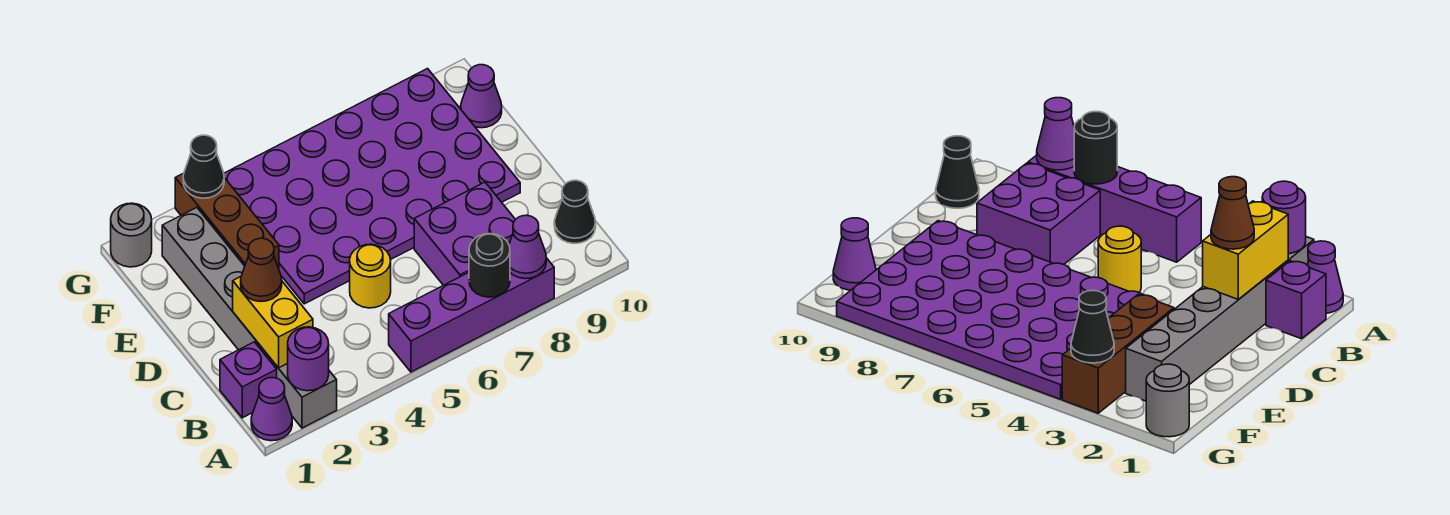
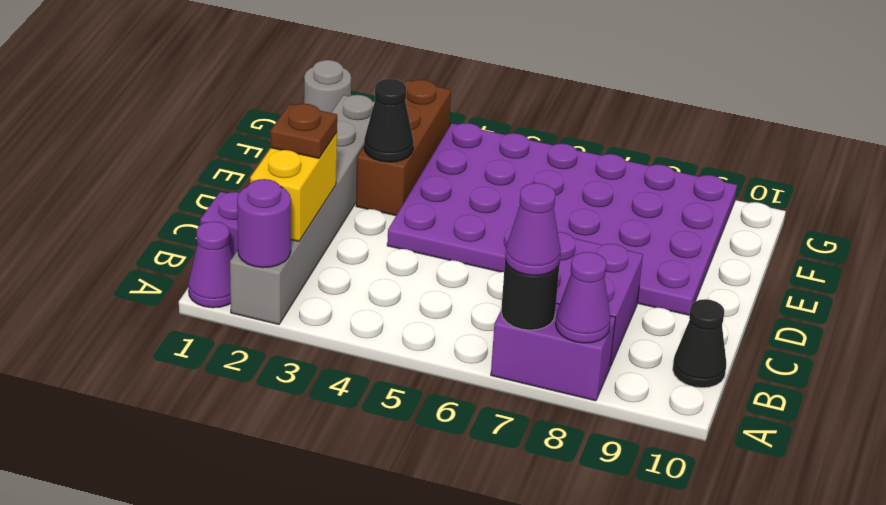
purple brick A5:A8 level 1 -> purple brick A7:A8 level 1
brown cone C2 level 3 -> brown plate C2 level 3
yellow round brick C5 level 1 -> none
purple cone F10 level 1 -> purple cone A7 level 3
black cone G3 level 2 -> black cone E3 level 2

